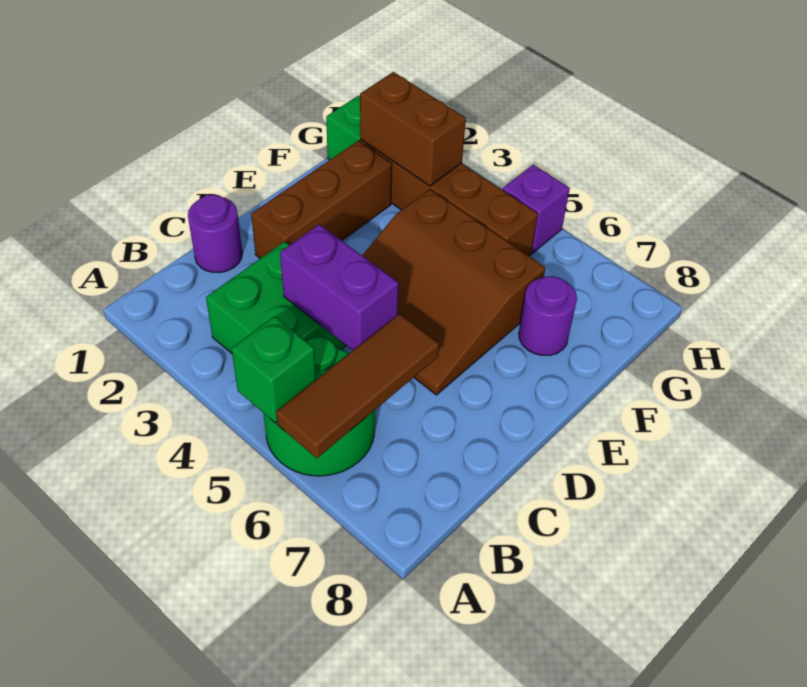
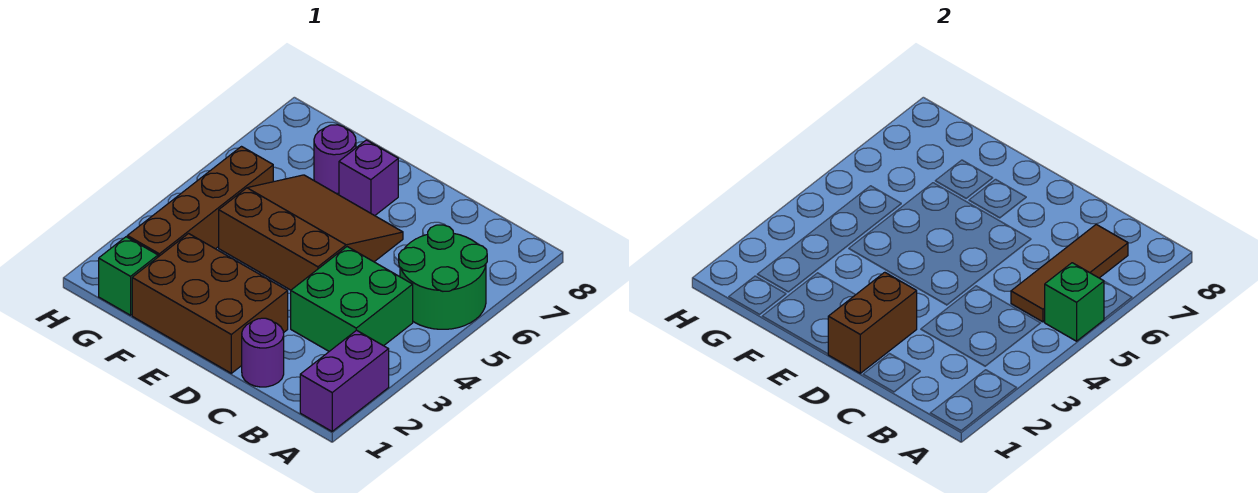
brown tile A6:C6 level 2 -> brown tile B5:B7 level 2
purple brick C4:C5 level 2 -> purple brick A1:A2 level 1
brown brick D2:F2 level 1 -> brown brick D1:F2 level 1
brown slope D4:F6 level 1 top F -> brown slope D4:F6 level 1 top 4
brown brick G2:G3 level 2 -> brown brick D1:D2 level 2
purple brick H5 level 1 -> purple brick E7 level 1

